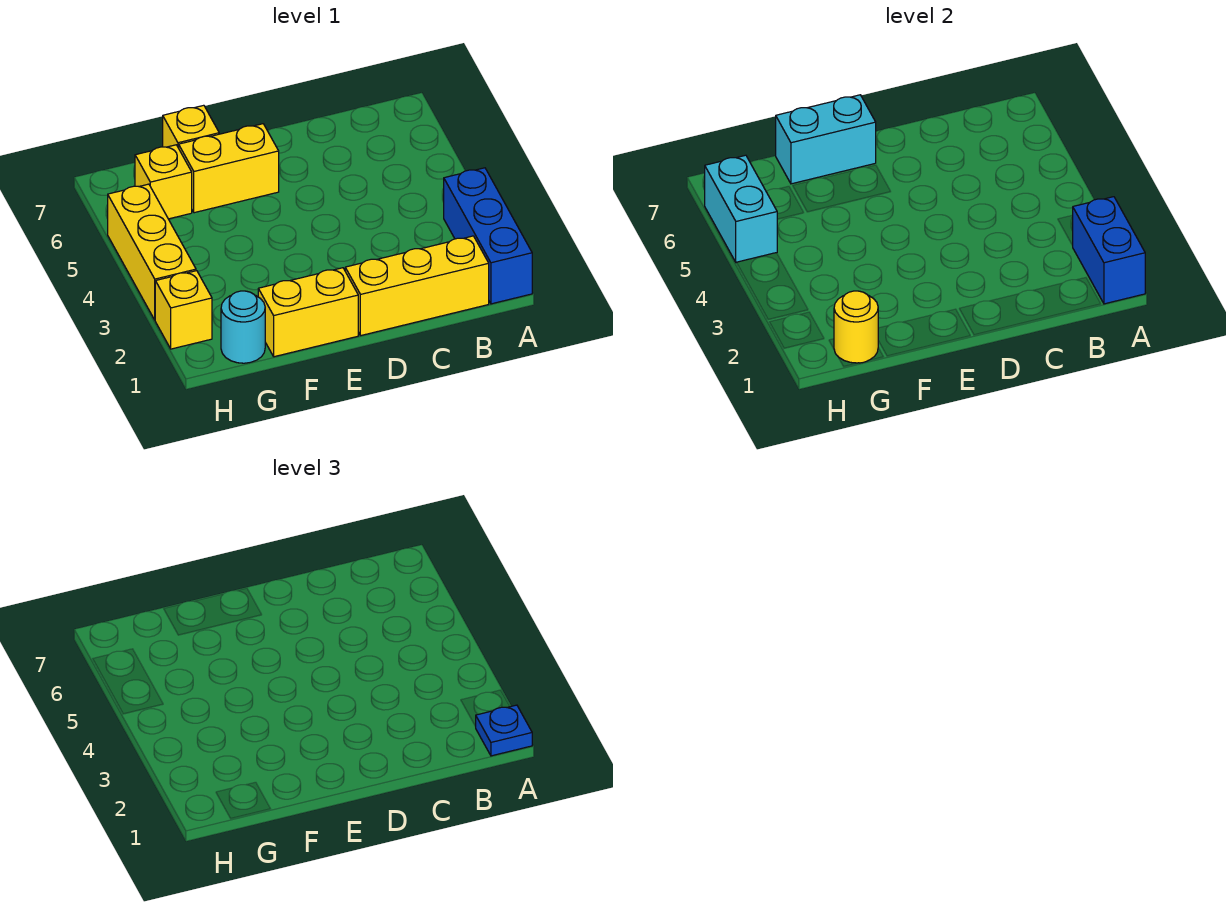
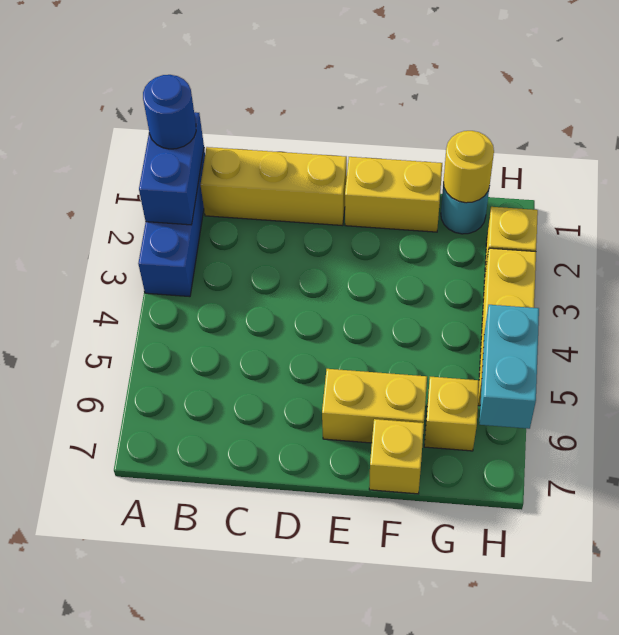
blue plate A1 level 3 -> blue round brick A1 level 3
cyan brick E7:F7 level 2 -> none

